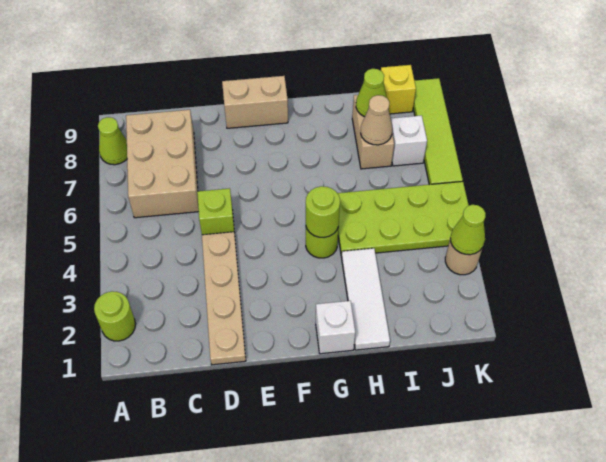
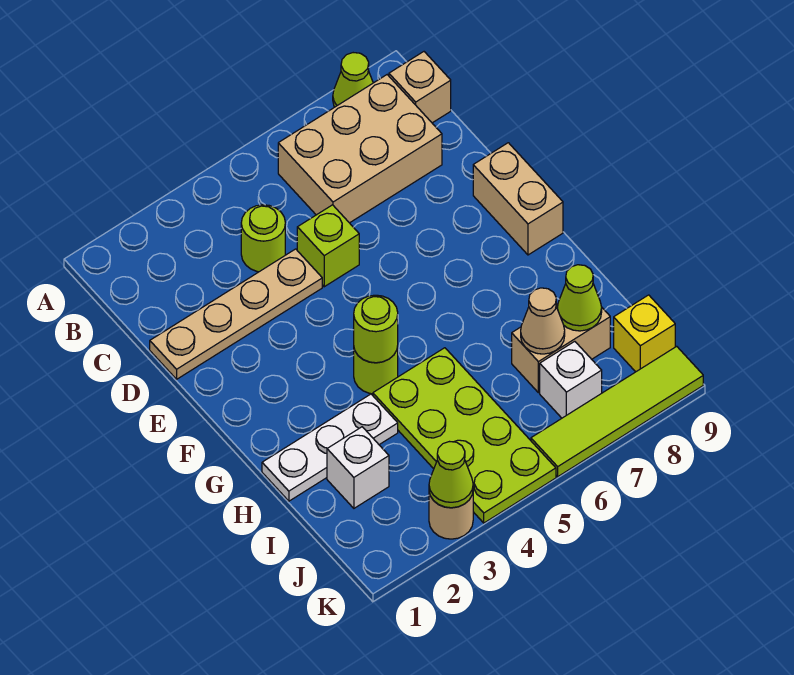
lime round brick A2 level 1 -> lime round brick C4 level 1
none -> tan brick B9 level 1
white brick G1 level 1 -> white brick I2 level 1
white tile H1:H3 level 1 -> white plate H1:H3 level 1

